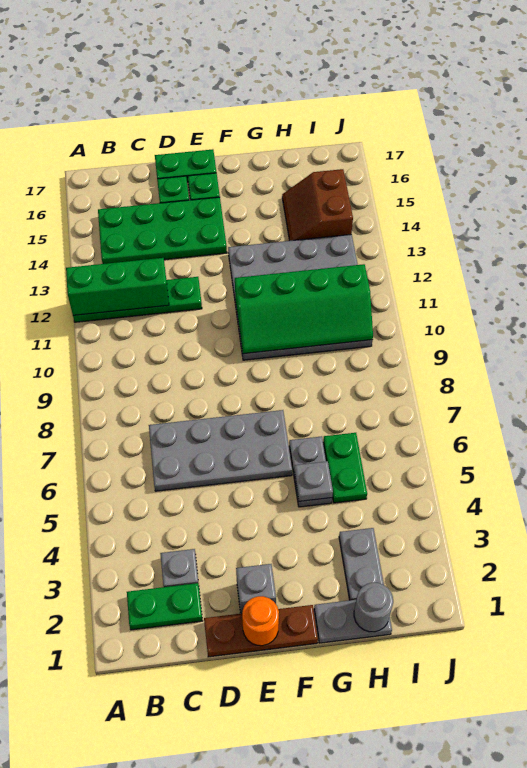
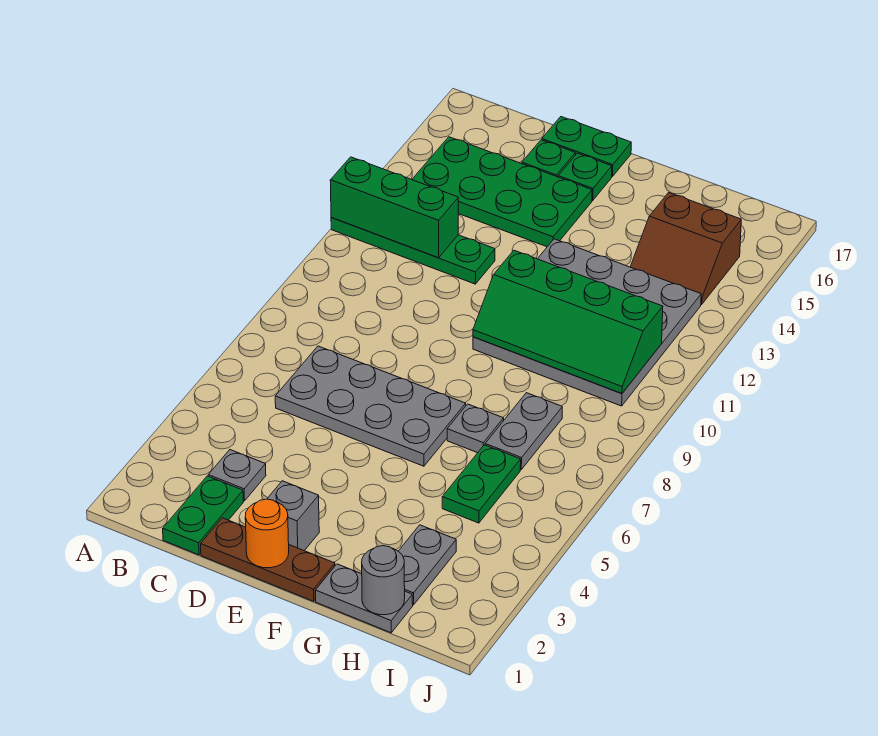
green plate B2:C2 level 1 -> green plate C1:C2 level 1
grey plate G5:G6 level 1 -> grey plate H7:H8 level 1
grey plate G5 level 2 -> grey plate G7 level 1
brown slope H14:I15 level 1 top I -> brown slope H14:I15 level 1 top 15

